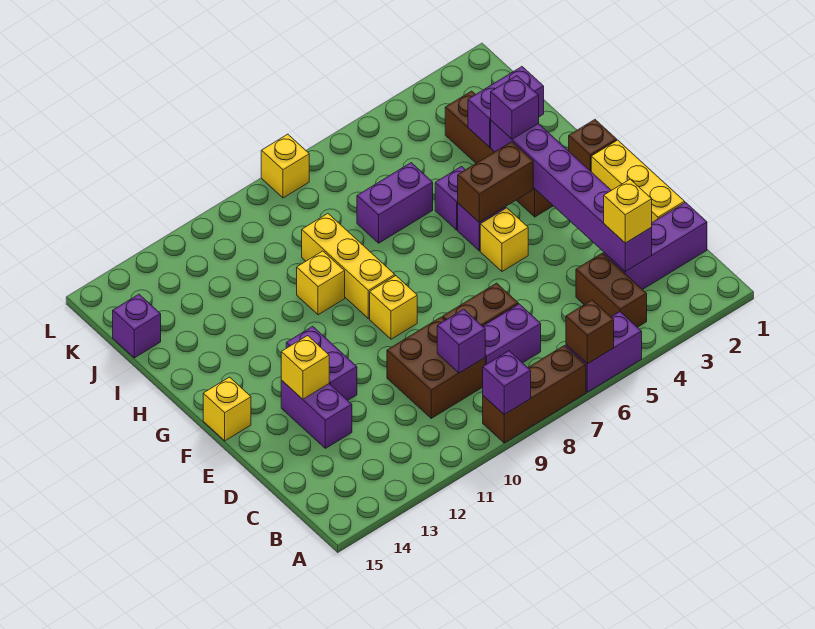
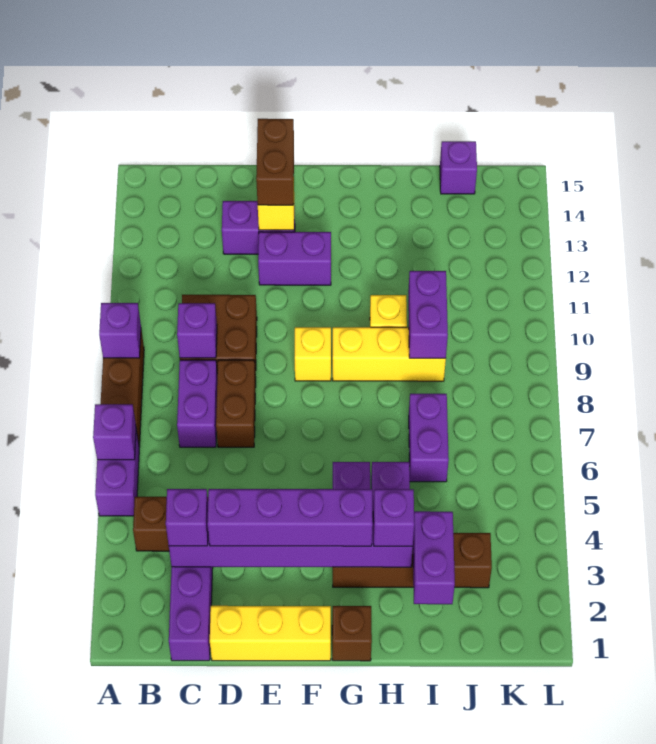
brown brick A6 level 2 -> purple brick A6 level 2
yellow brick C3 level 3 -> purple brick C3 level 3
none -> purple brick D3:G3 level 3
yellow brick F5 level 1 -> none
yellow brick F15 level 1 -> none
brown brick G4:G5 level 2 -> brown brick E13:E14 level 3
none -> purple brick I9:I10 level 2
yellow brick L8 level 1 -> none

